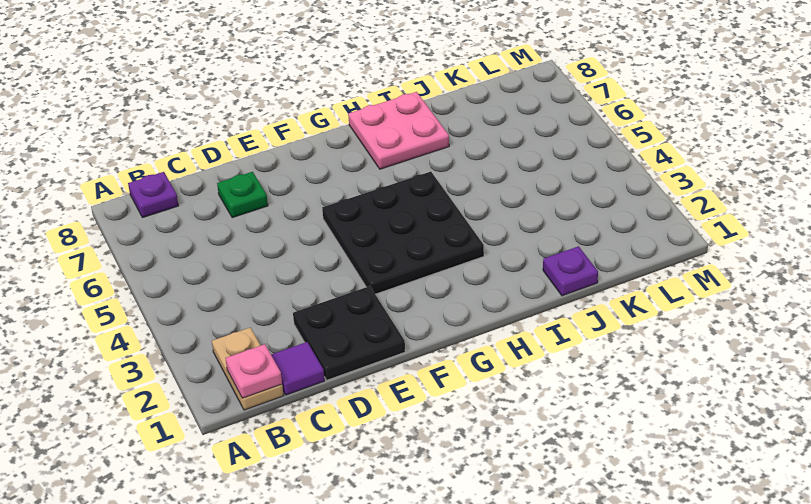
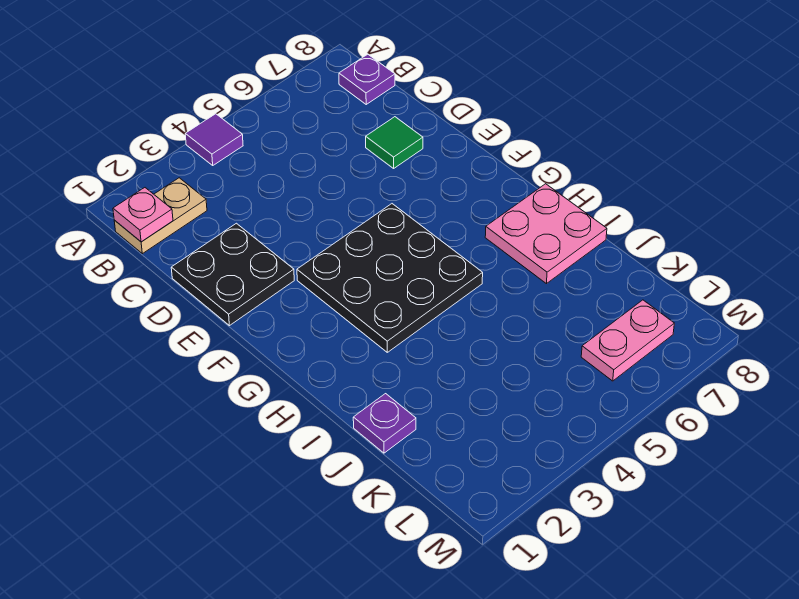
purple tile C1 level 1 -> purple tile A4 level 1
green plate D7 level 1 -> green tile D7 level 1
none -> pink plate L6:L7 level 1

